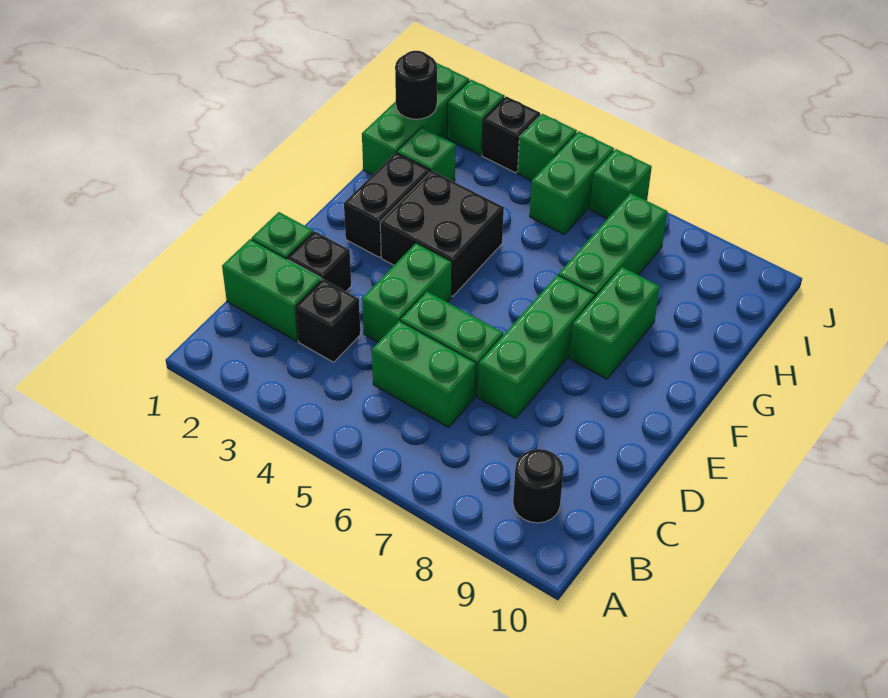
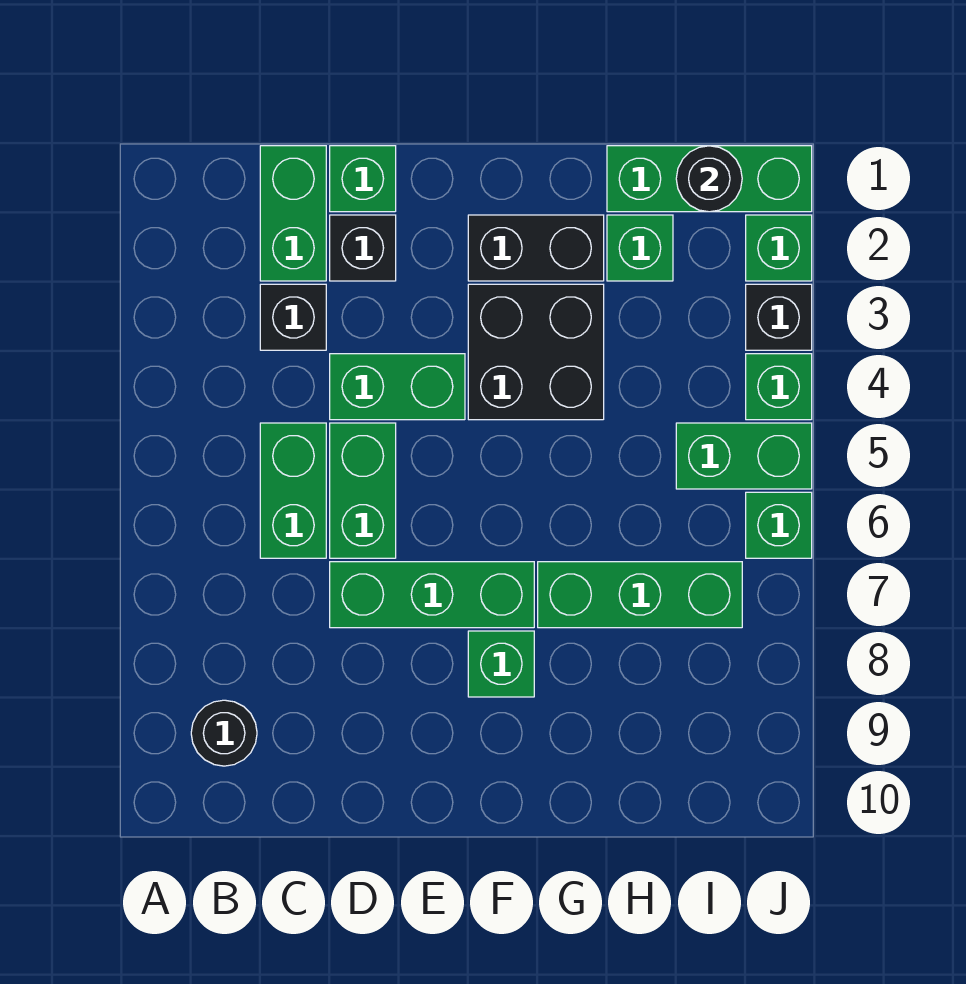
green brick F8:G8 level 1 -> green brick F8 level 1

